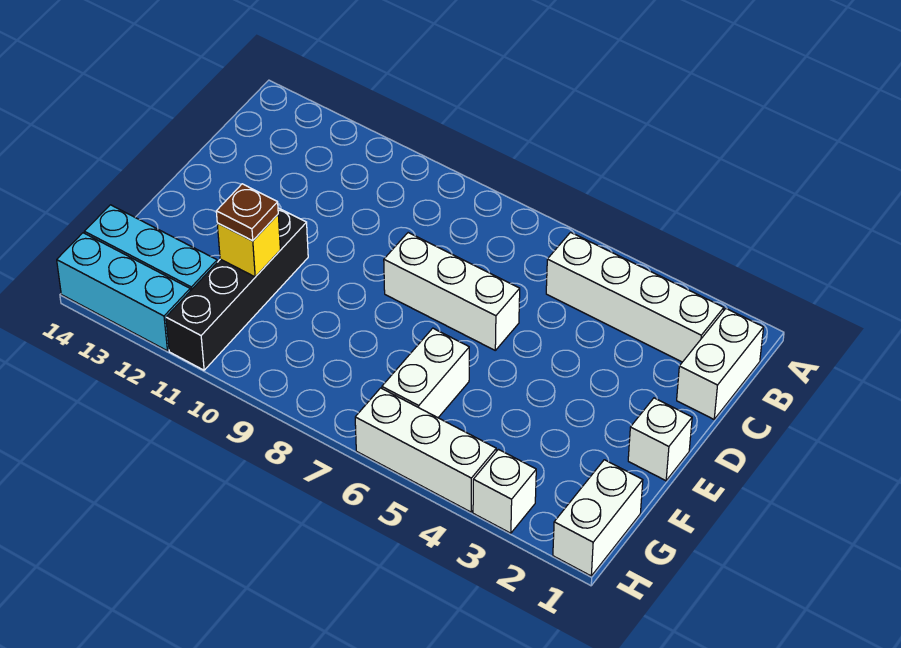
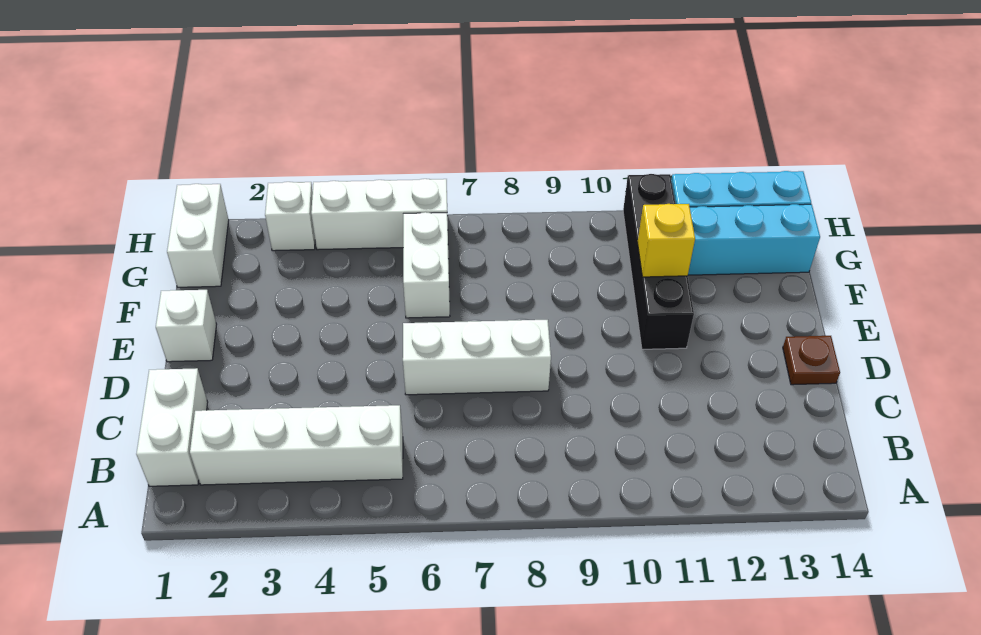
brown plate F11 level 3 -> brown plate D14 level 1

